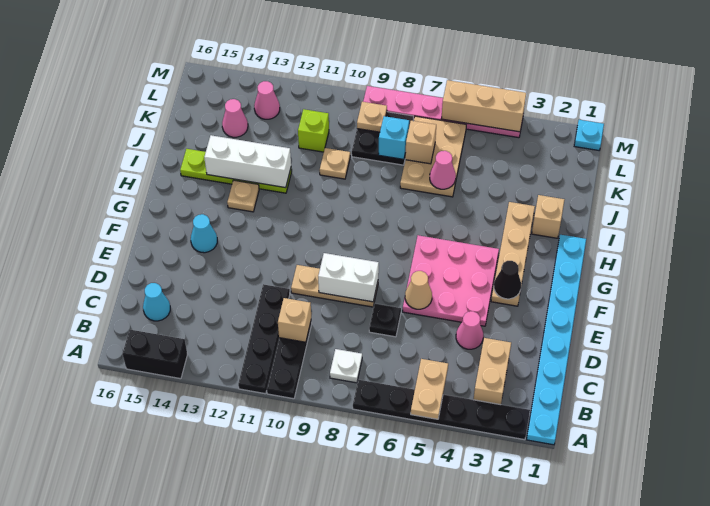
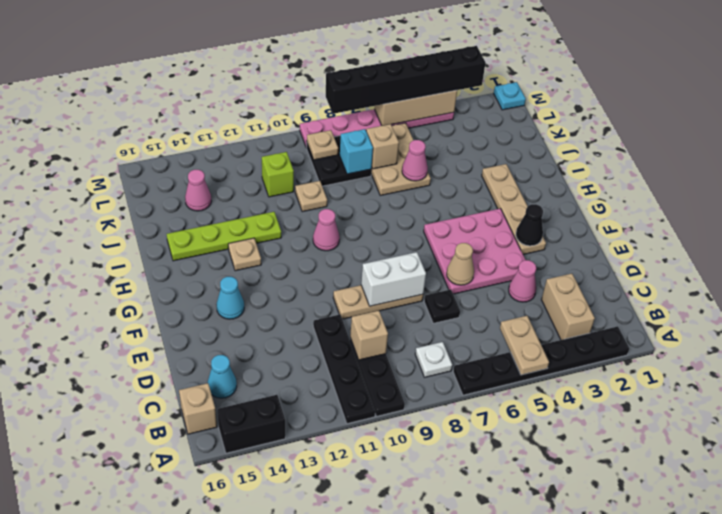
cyan plate A1:H1 level 1 -> none
tan brick I2 level 1 -> tan brick B16 level 1
white brick I12:I14 level 2 -> none
pink cone L13 level 1 -> pink cone H10 level 1
none -> black brick M3:M8 level 3

